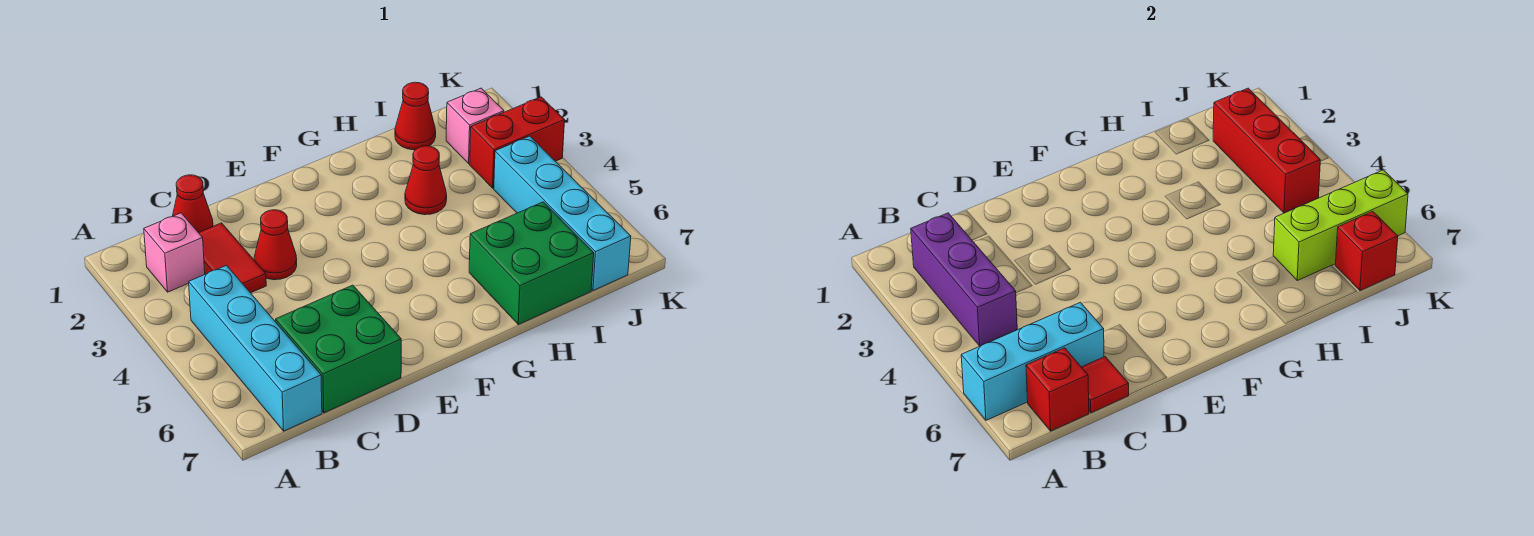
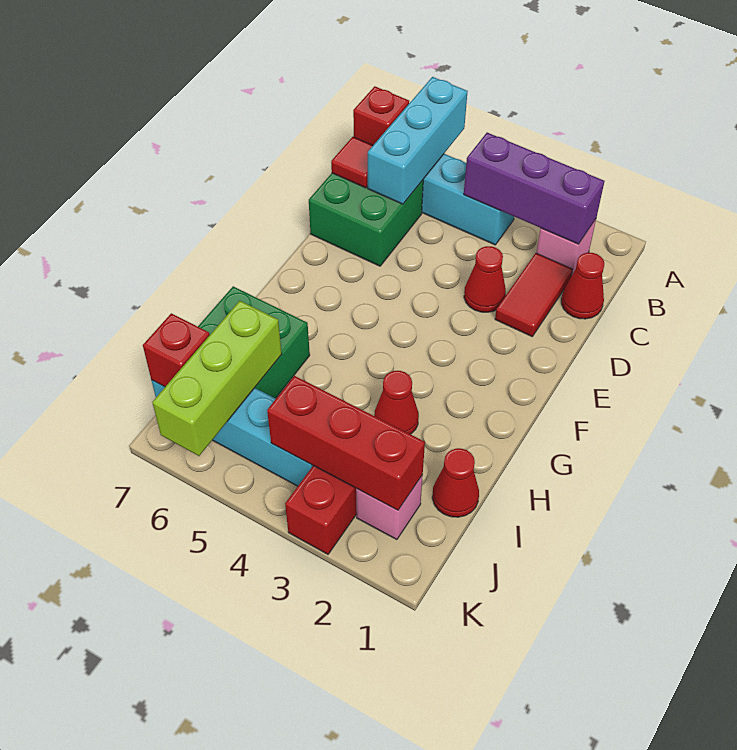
red tile C2:C3 level 1 -> red tile C2:D2 level 1

